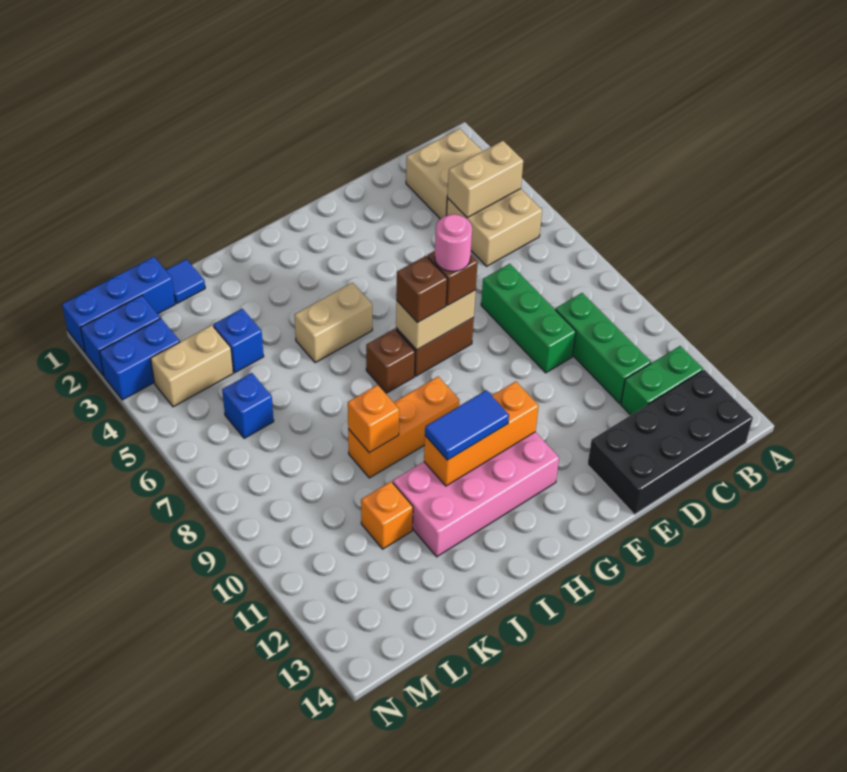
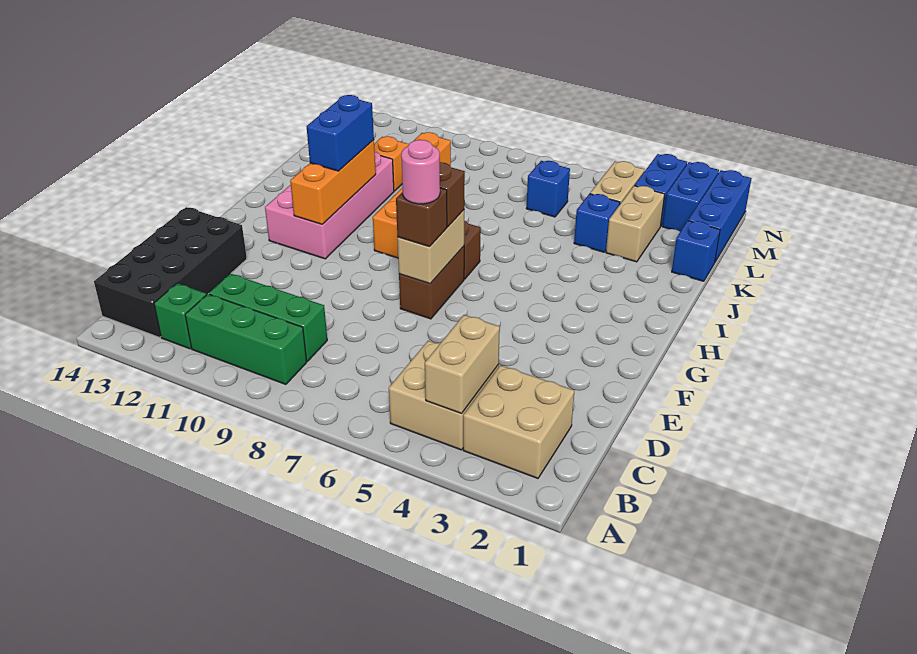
green brick B12:C12 level 1 -> green brick B12 level 1
green brick D7:D9 level 1 -> green brick B9:B11 level 1
tan brick H5:I5 level 1 -> tan brick K3:L3 level 1
blue tile H11:I11 level 3 -> blue brick H11:I11 level 3
blue tile K1 level 1 -> blue brick K1 level 1

